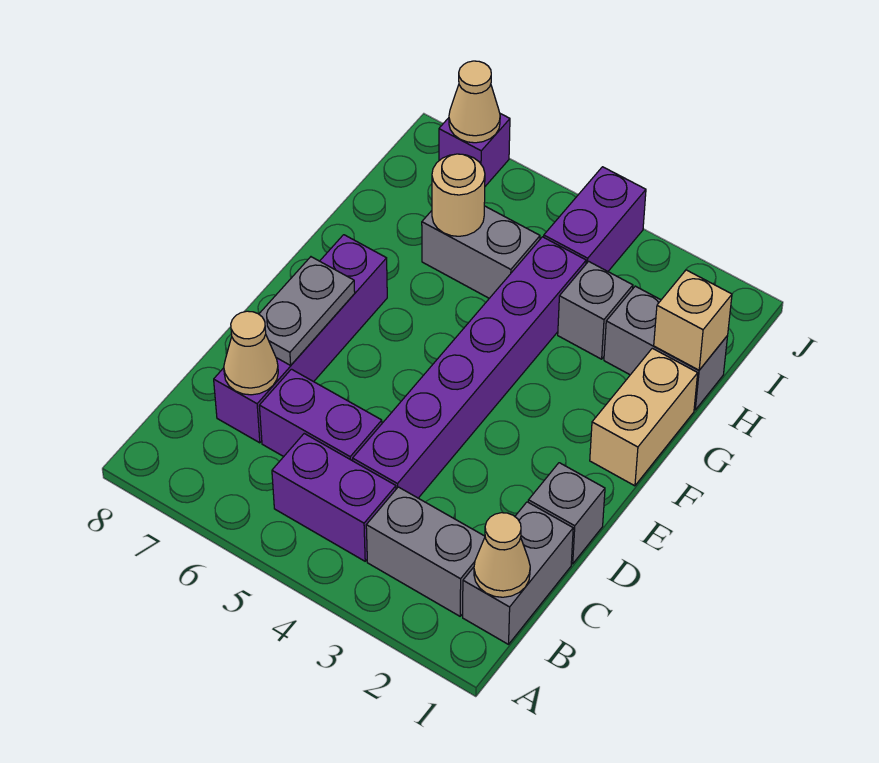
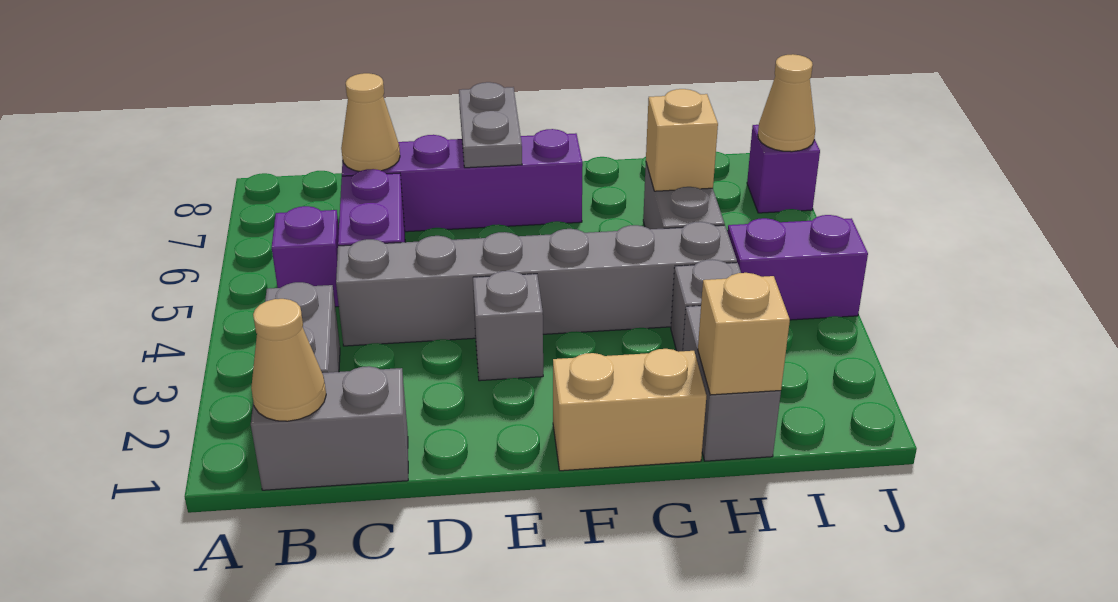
purple brick B4:B5 level 1 -> purple brick B5 level 1
purple brick C4:H4 level 1 -> grey brick C4:H4 level 1
grey brick D1 level 1 -> grey brick E3 level 1
grey plate D7:E7 level 2 -> grey plate E7:E8 level 2
tan round brick H6 level 2 -> tan brick H6 level 2

